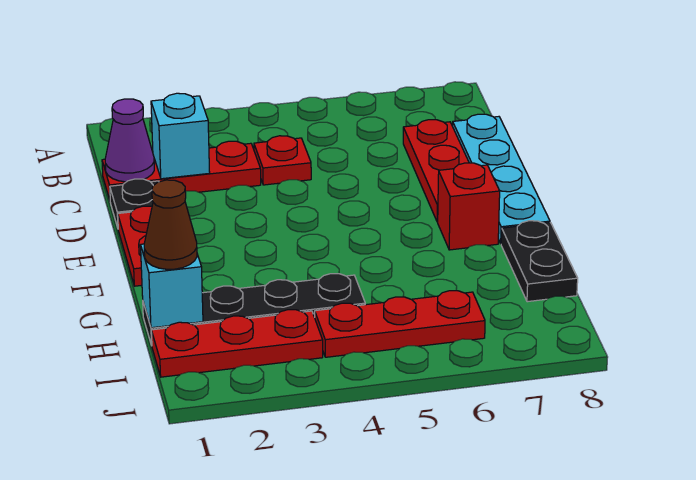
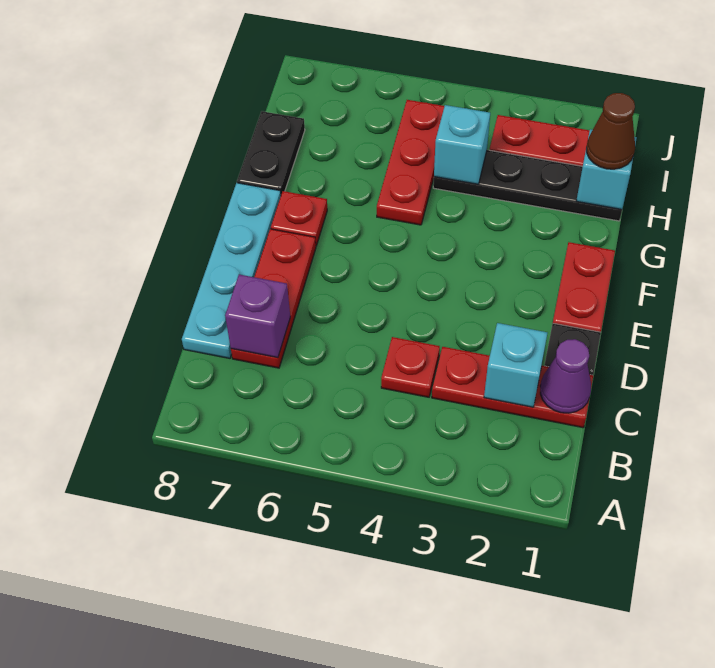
none -> purple brick C7 level 2
red brick F7 level 1 -> red plate F7 level 1
none -> cyan brick H4 level 2
red plate I4:I6 level 1 -> red plate G5:I5 level 1

